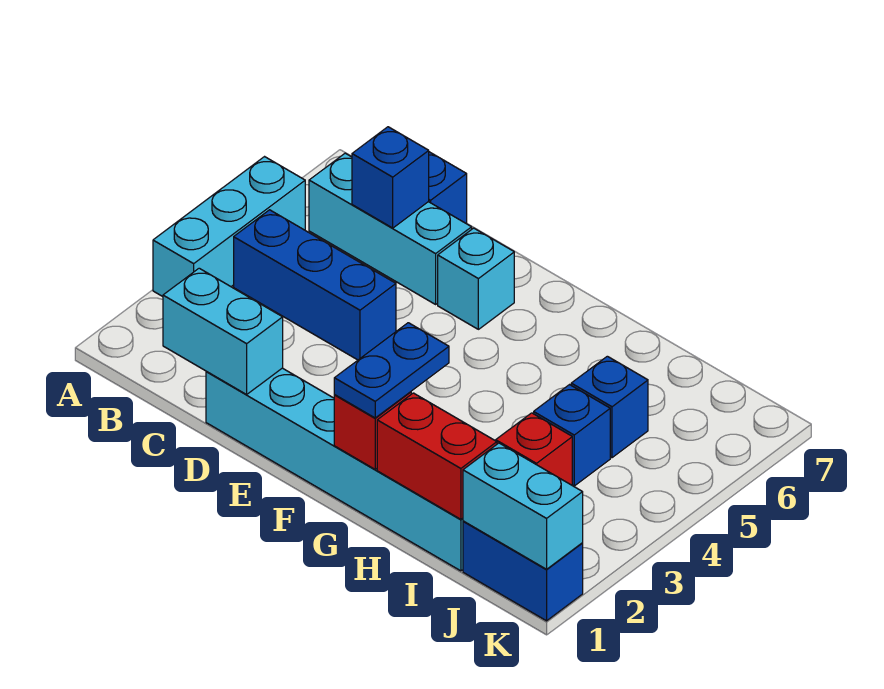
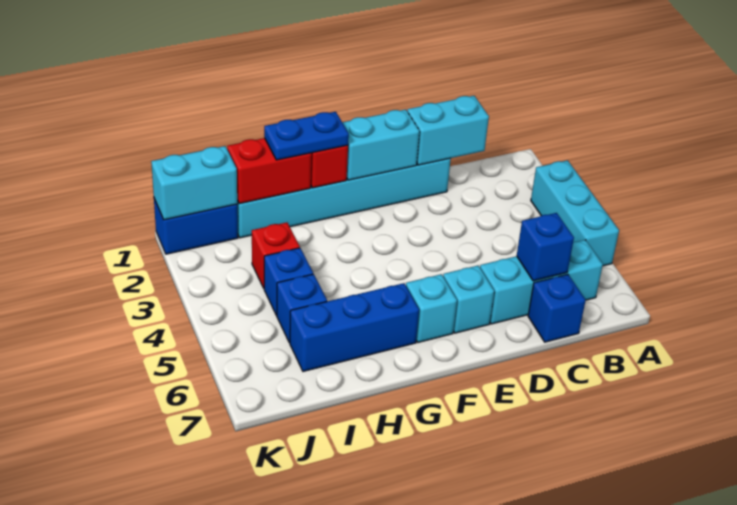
blue brick B4:D4 level 1 -> blue brick G6:I6 level 1
none -> cyan brick E1:F1 level 2
none -> cyan brick F6 level 1
blue plate G1:G2 level 3 -> blue plate G1:H1 level 3

